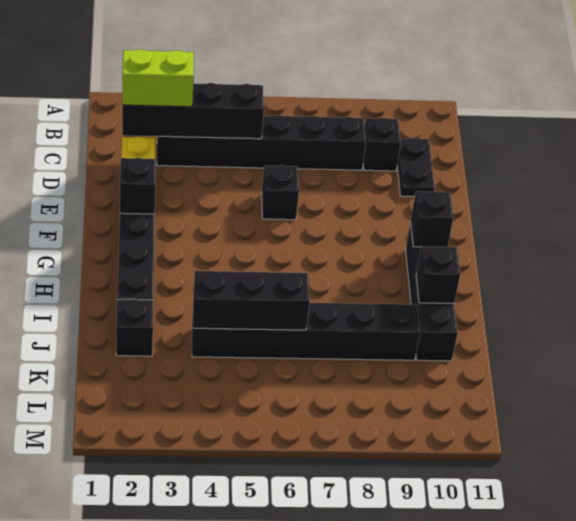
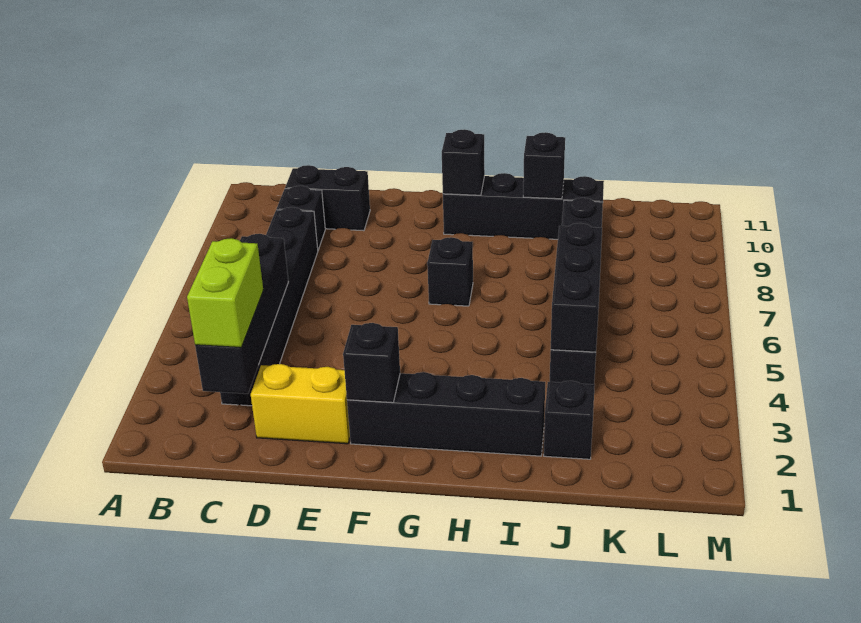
black plate C10:D10 level 1 -> black brick C10:D10 level 1
black brick E6 level 1 -> black brick G7 level 1

